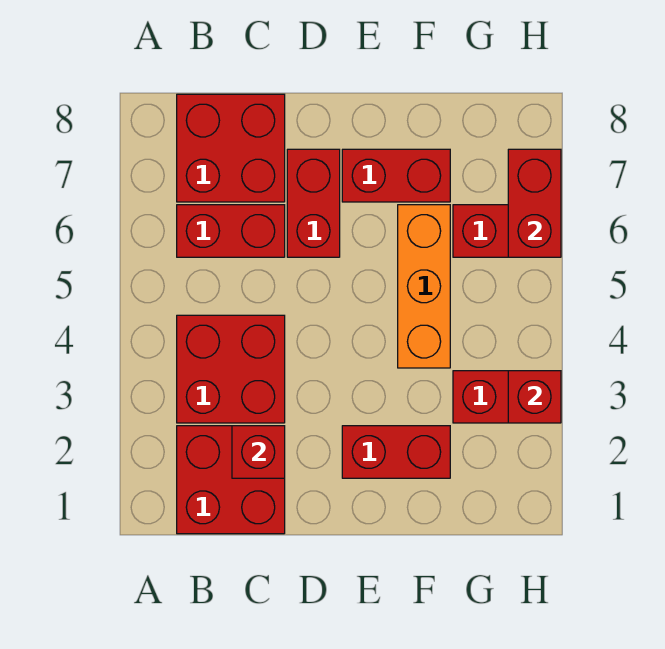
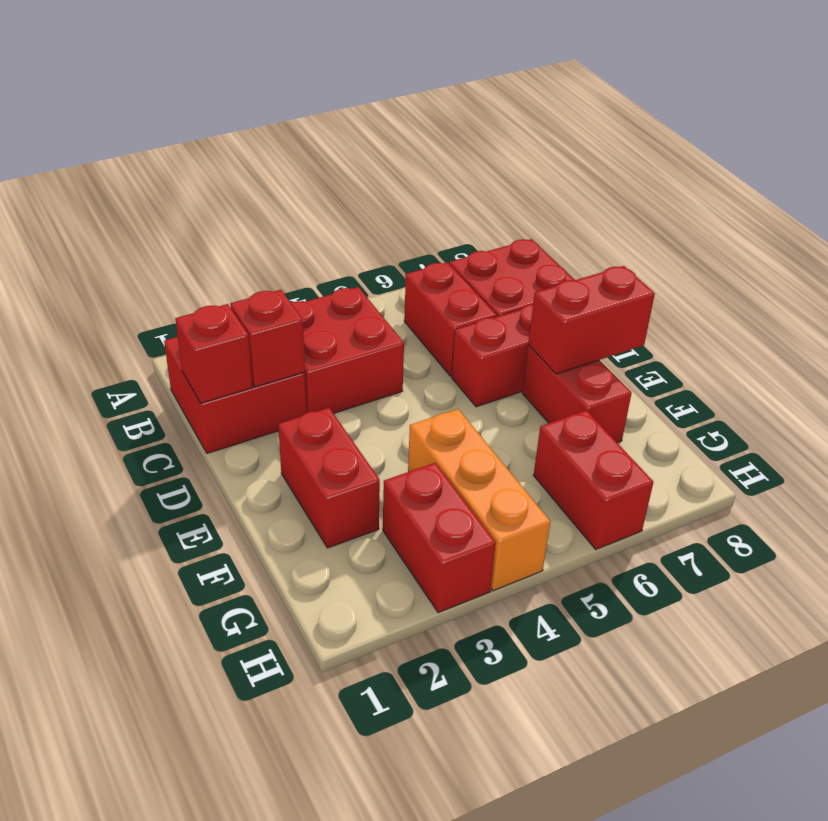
orange brick F4:F6 level 1 -> orange brick F4:H4 level 1
red brick H3 level 2 -> red brick C1 level 2
red brick H6:H7 level 2 -> red brick E7:E8 level 2

